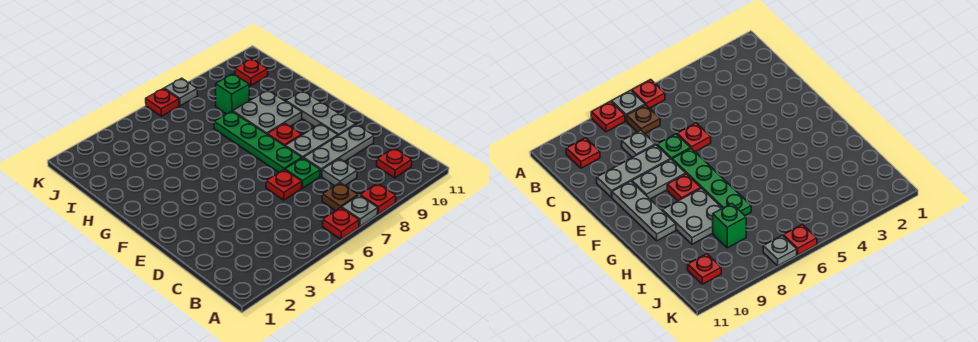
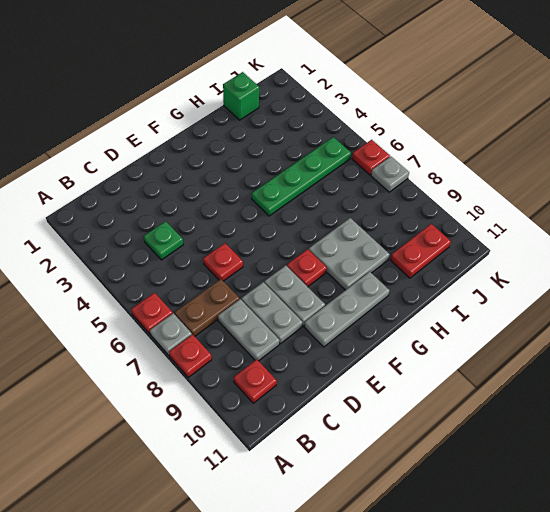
brown plate B7 level 1 -> brown plate B7:C7 level 1
grey plate C8 level 1 -> grey plate C8:C9 level 1
green plate D7 level 1 -> green plate C4 level 1
grey plate D8:D10 level 1 -> grey plate D8:D9 level 1
green plate E7:H7 level 1 -> green plate G5:J5 level 1
green brick I8 level 1 -> green brick I1 level 1
red plate J10 level 1 -> red plate I10:J10 level 1

